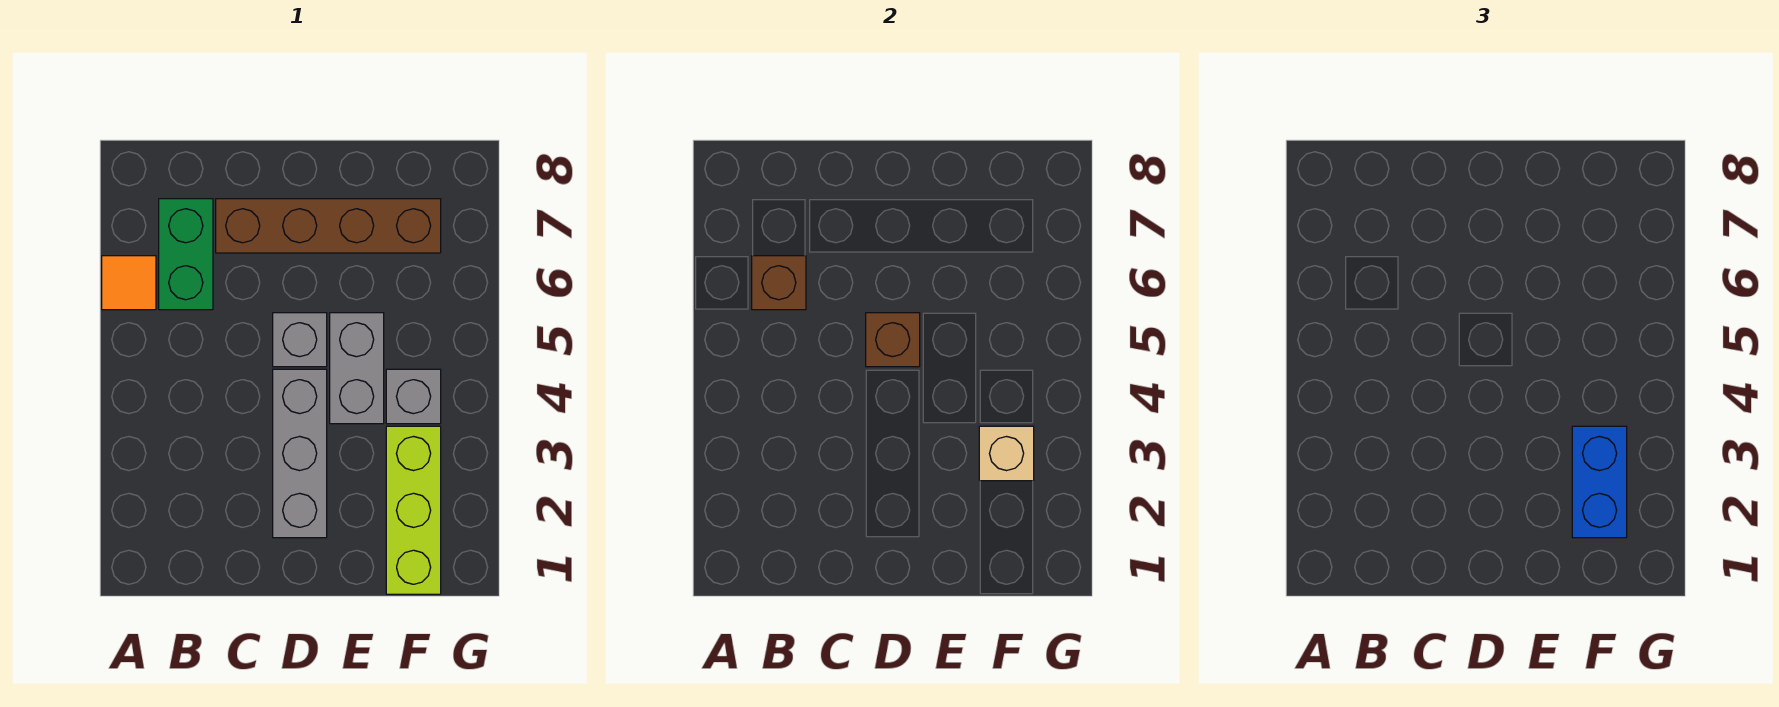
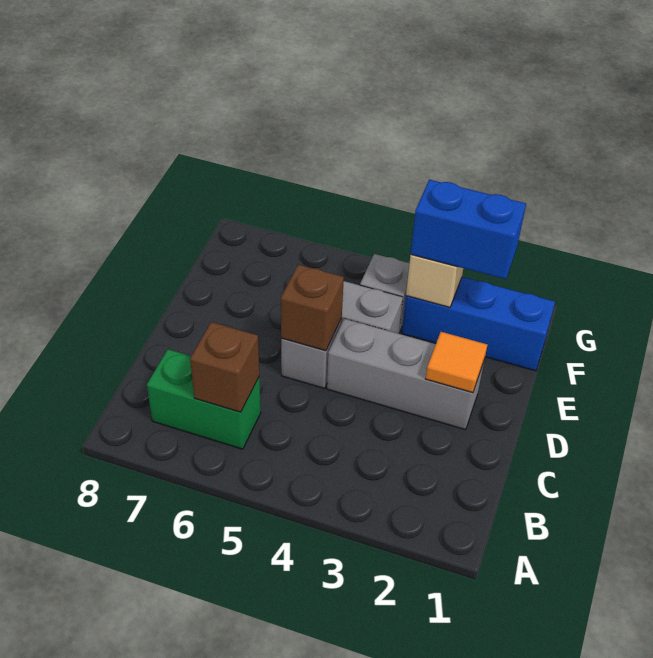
orange tile A6 level 1 -> orange tile D2 level 2
brown brick C7:F7 level 1 -> none
lime brick F1:F3 level 1 -> blue brick F1:F3 level 1

